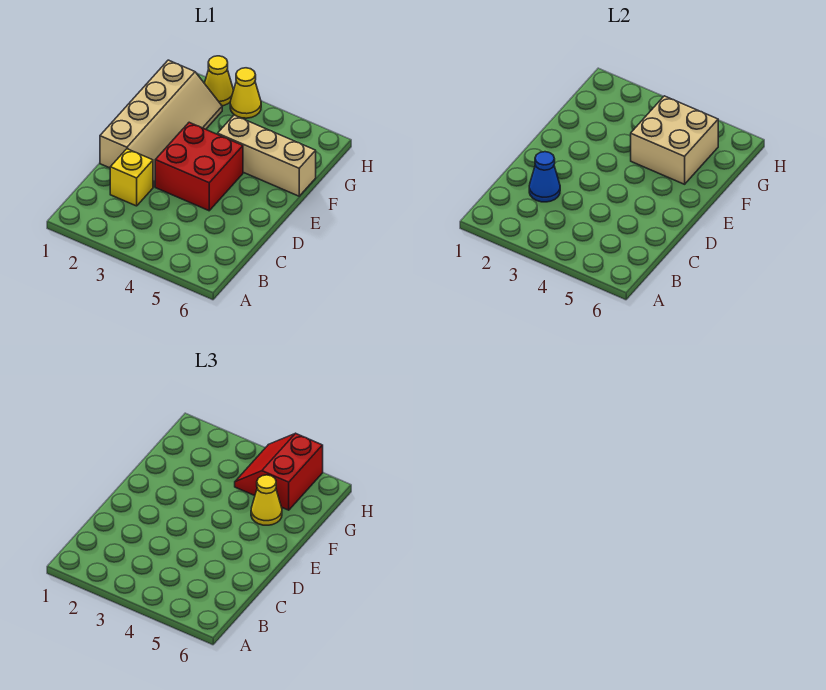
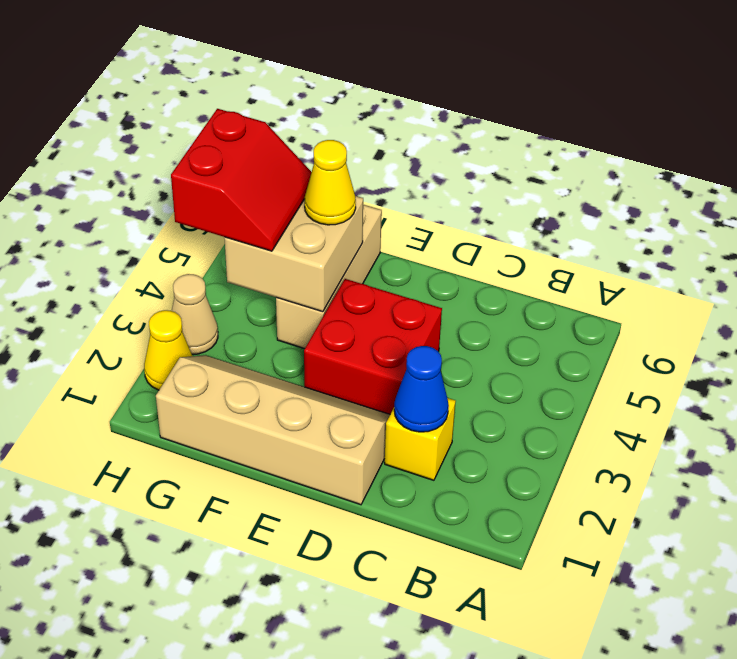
red slope G4:H5 level 3 top 5 -> red slope G4:H5 level 3 top H
yellow cone H3 level 1 -> tan cone H3 level 1

